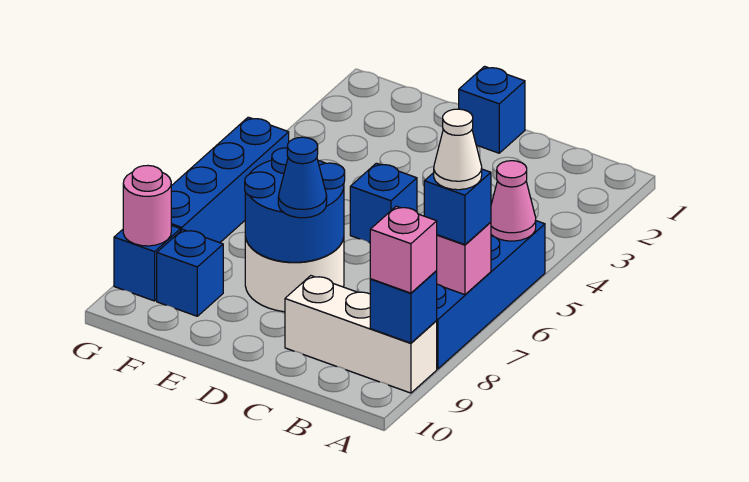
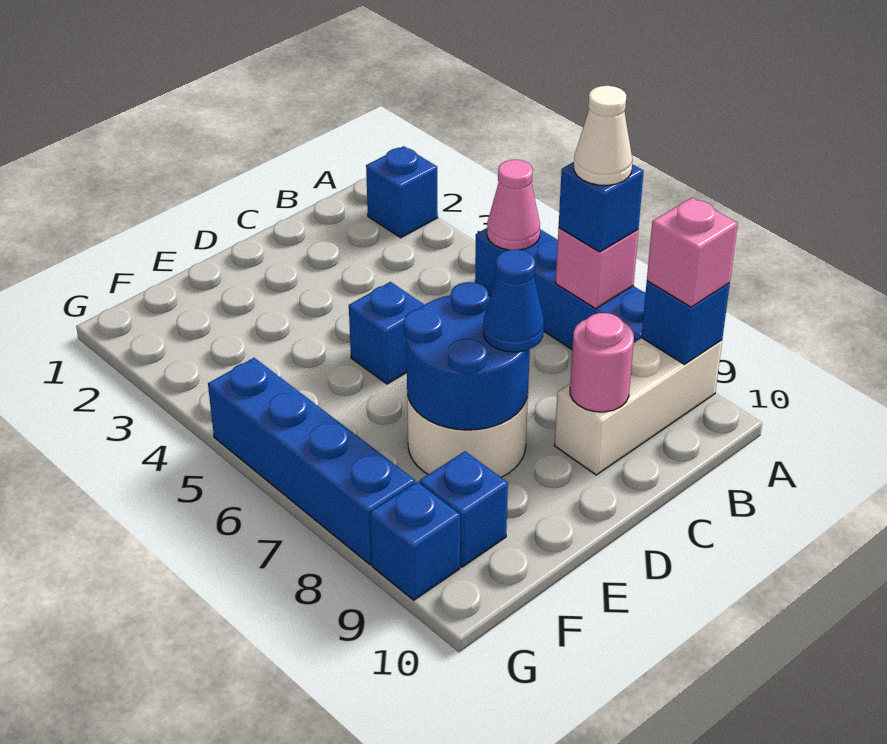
blue brick D1 level 1 -> blue brick A2 level 1
pink round brick G9 level 2 -> pink round brick C9 level 2

